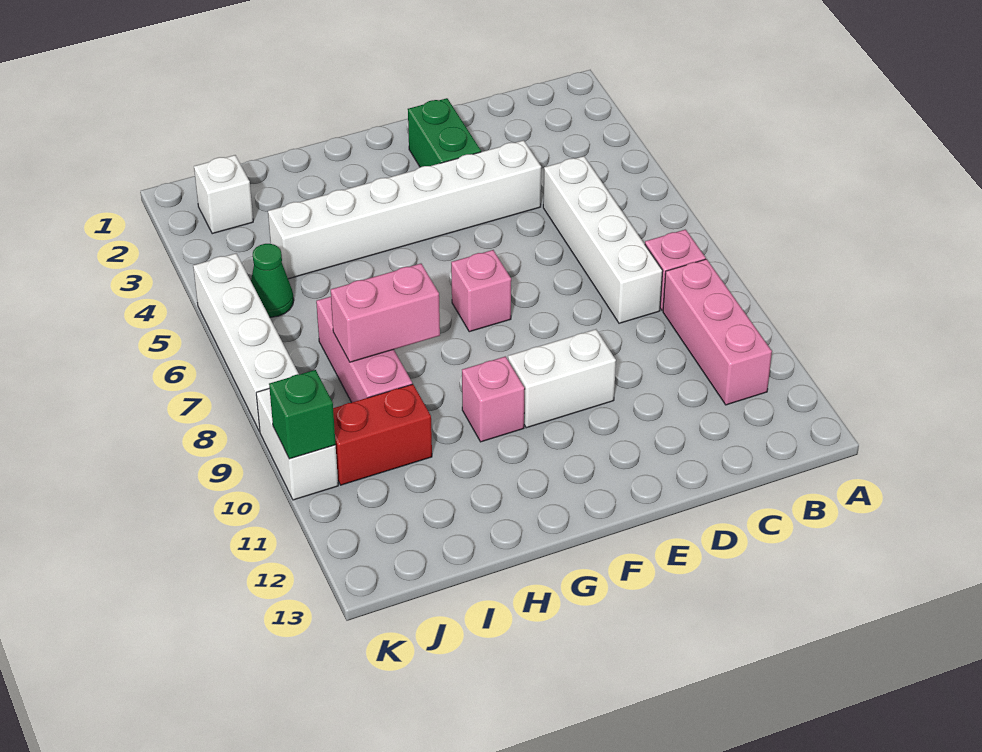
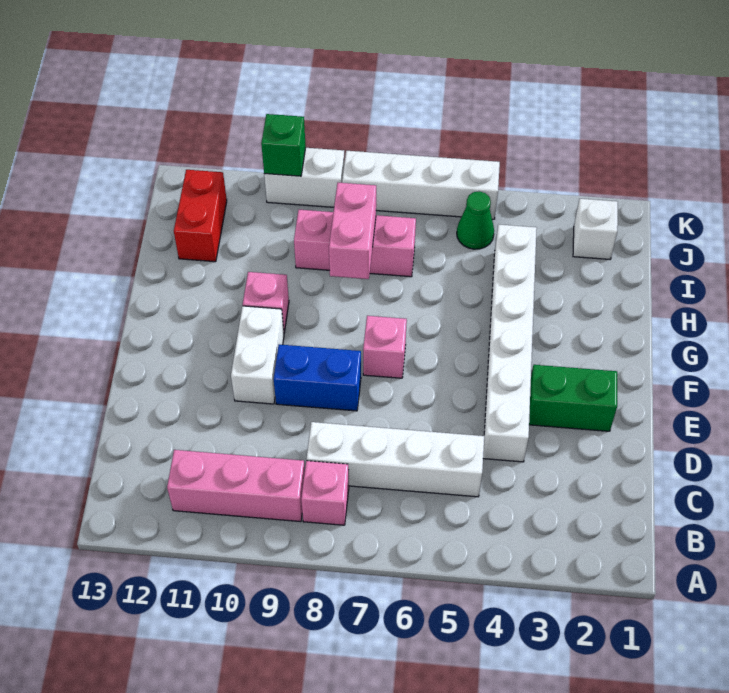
none -> blue brick E8:E9 level 1
red brick I10:J10 level 1 -> red brick I12:J12 level 1

